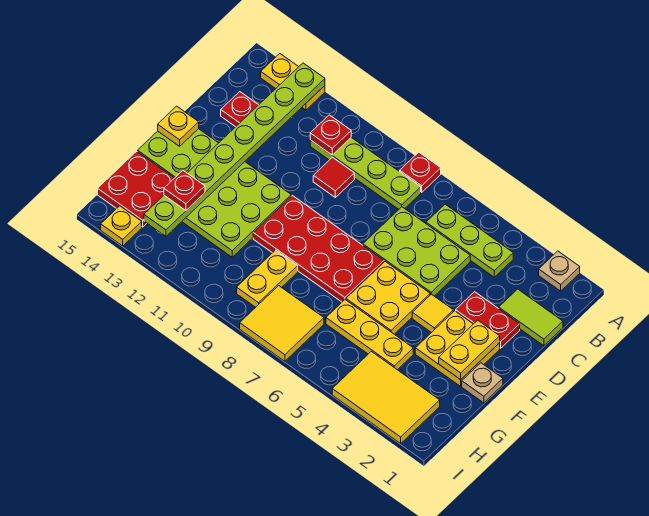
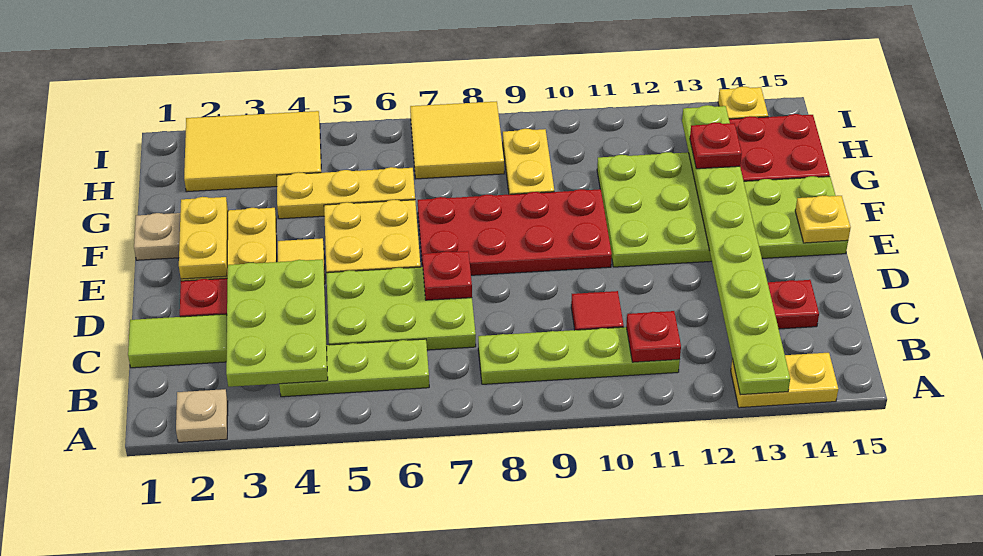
red plate A8 level 1 -> red plate D7 level 2
none -> lime plate B3:D4 level 2

